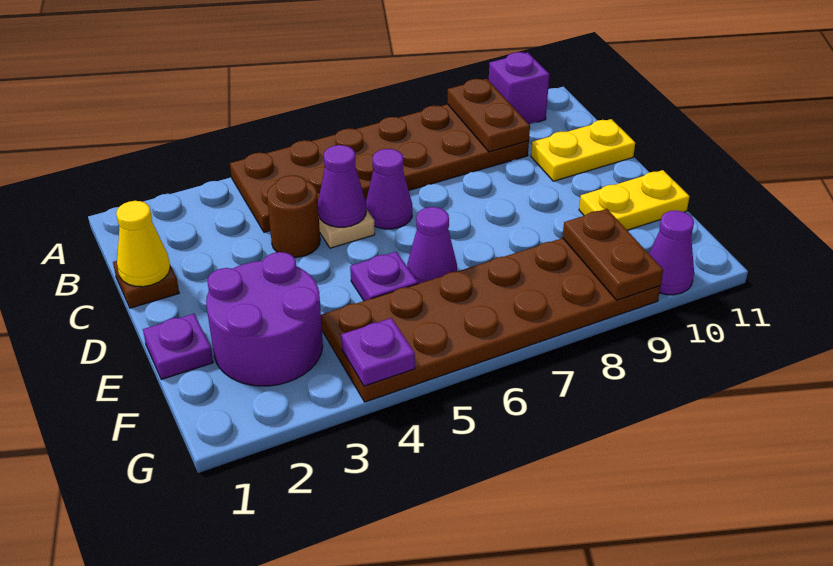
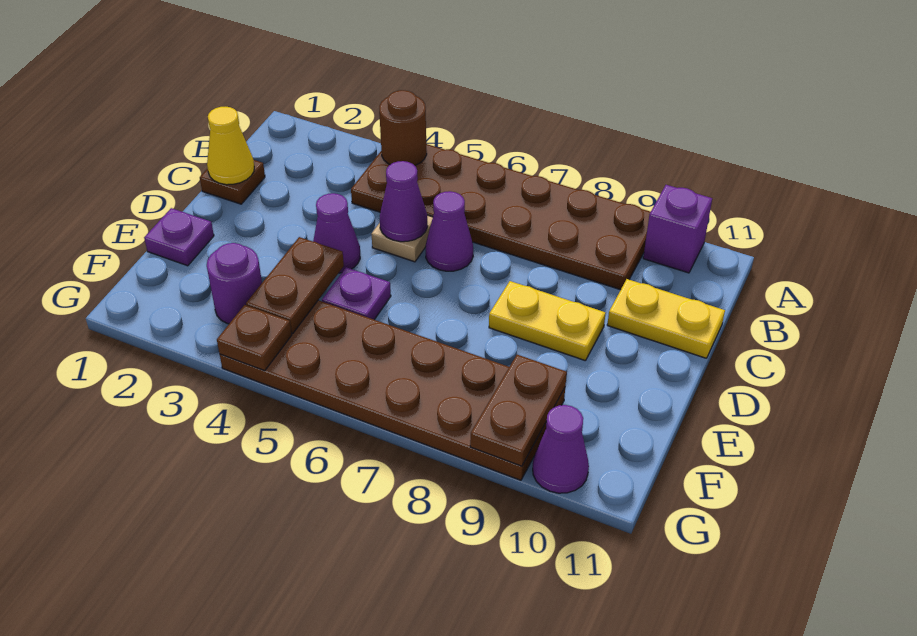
brown plate A9:B9 level 2 -> brown plate E4:F4 level 2
brown round brick C4 level 1 -> brown round brick A4 level 2
purple round brick E2:F3 level 1 -> purple round brick F3 level 1
purple cone E6 level 1 -> purple cone D4 level 1
yellow plate E10:E11 level 1 -> yellow plate D8:D9 level 1
purple plate G4 level 2 -> brown plate G4 level 2

